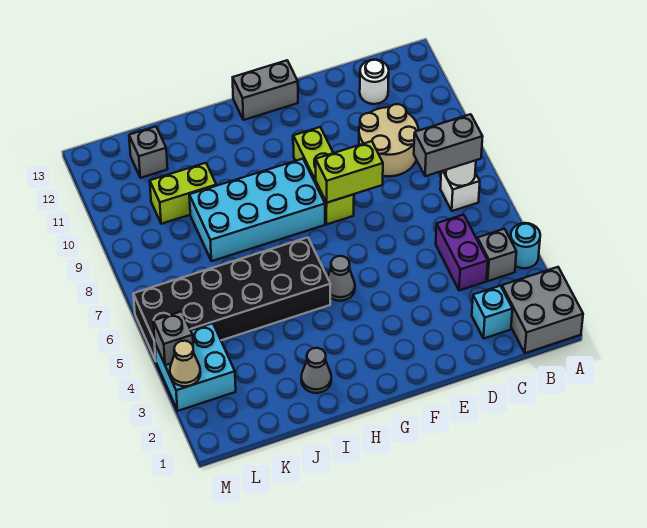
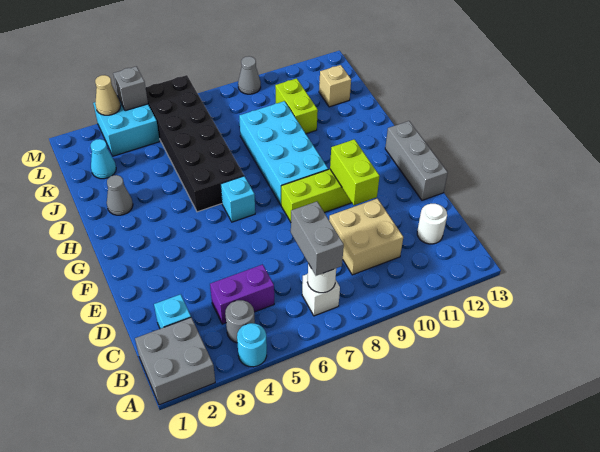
grey brick B4 level 1 -> grey round brick B4 level 1
tan round brick C9:D10 level 1 -> tan brick C9:D10 level 1
lime brick E8:F8 level 2 -> lime brick E10:F10 level 2
grey brick F13:G13 level 1 -> grey brick E13:G13 level 1
grey cone G5 level 1 -> grey cone M9 level 1
none -> cyan brick G6 level 1
none -> cyan cone K2 level 1
grey brick K12 level 1 -> tan brick K12 level 1

